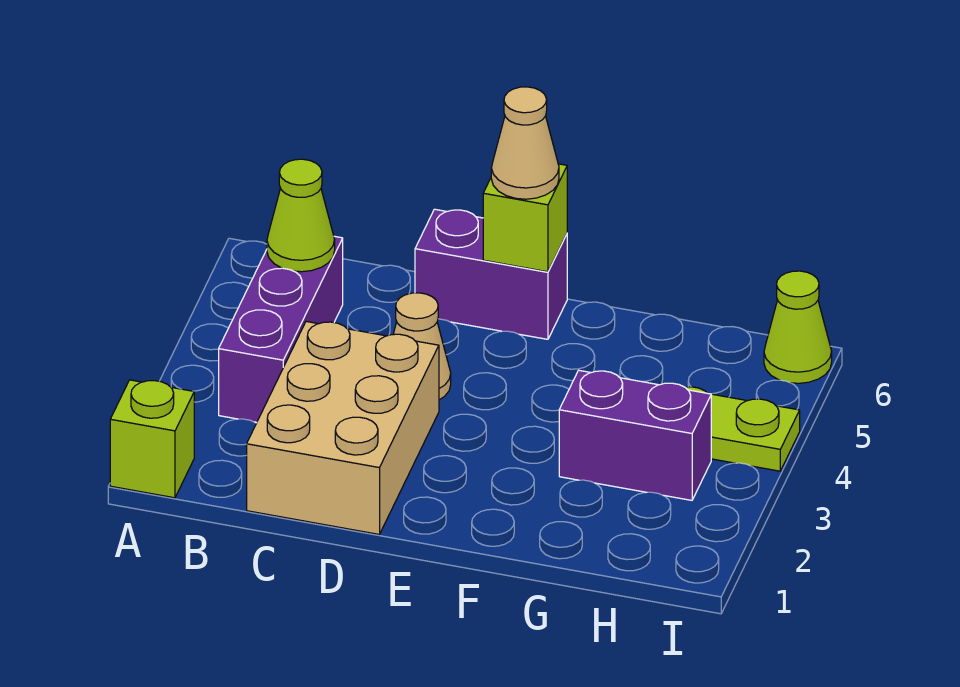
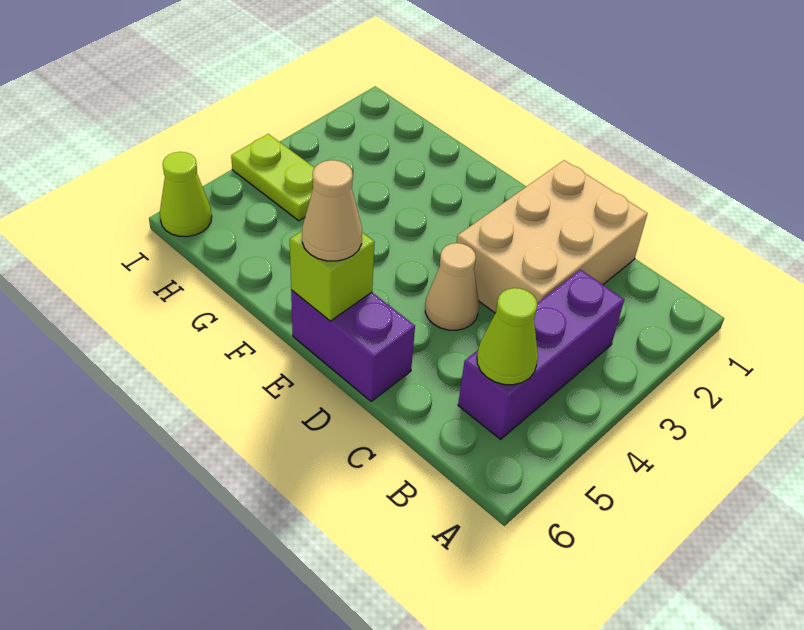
lime brick A1 level 1 -> none
purple brick G3:H3 level 1 -> none

